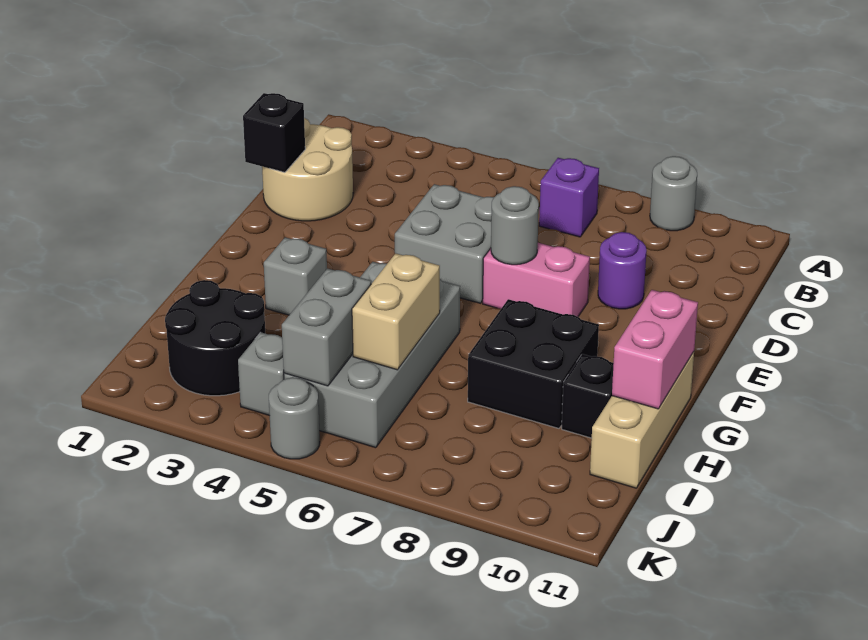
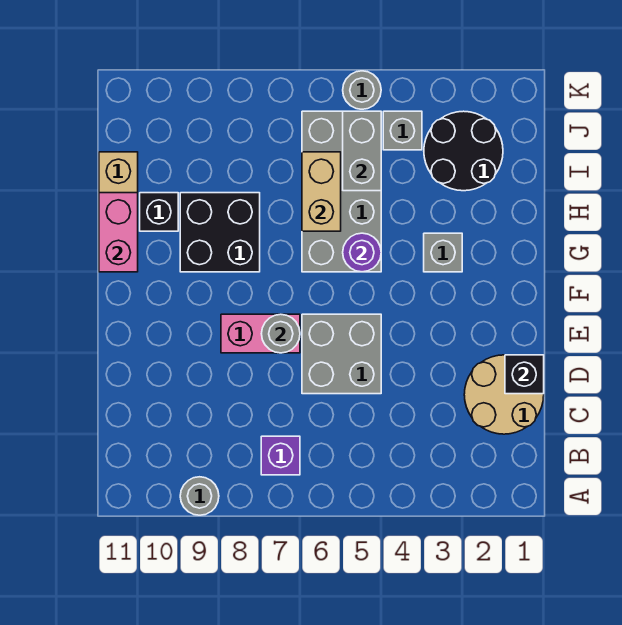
purple round brick D9 level 1 -> purple round brick G5 level 2

